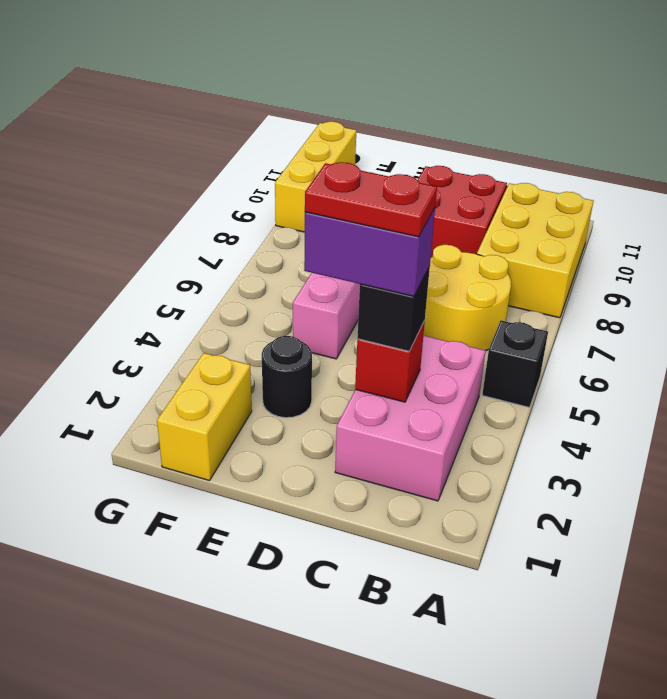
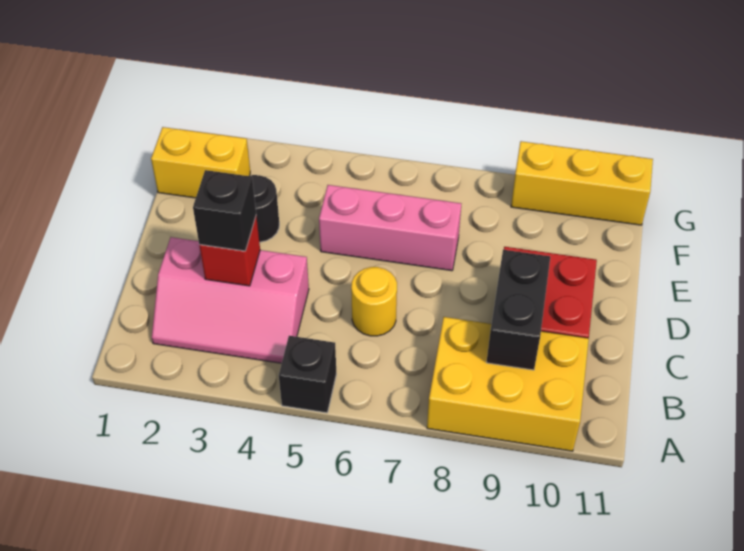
pink brick B2:C4 level 1 -> pink slope B2:C4 level 1 top C
yellow round brick B6:C7 level 1 -> yellow round brick C6 level 1
none -> black brick B9:C9 level 2
purple brick C3:D3 level 4 -> none
red plate C3:D3 level 5 -> none

